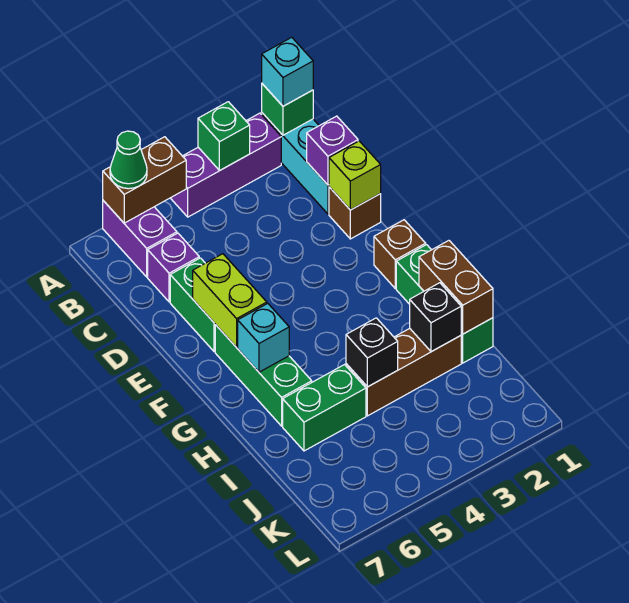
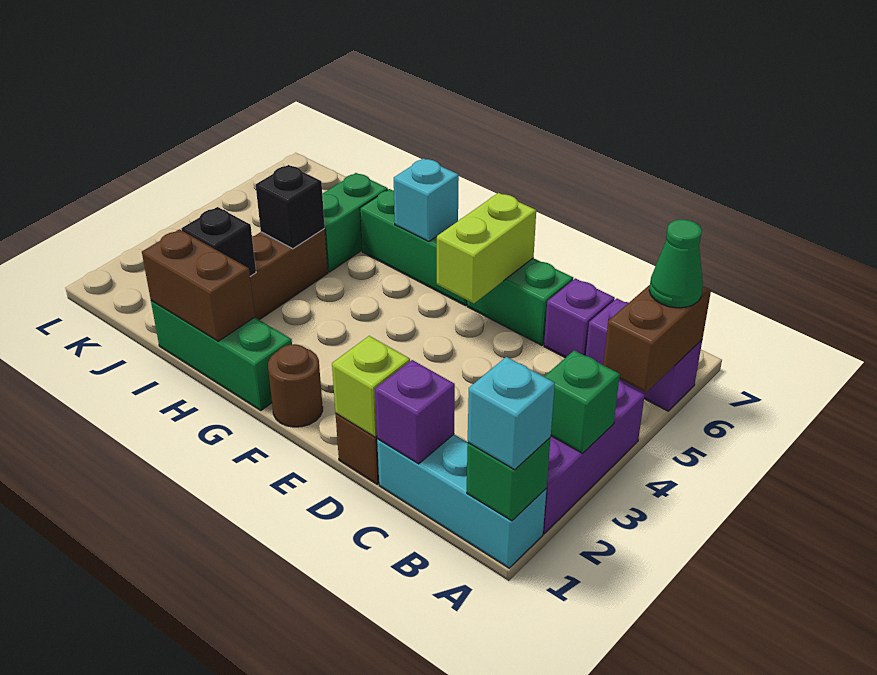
lime brick E6:F6 level 2 -> lime brick E5:E6 level 2
brown brick F1 level 1 -> brown round brick F1 level 1

